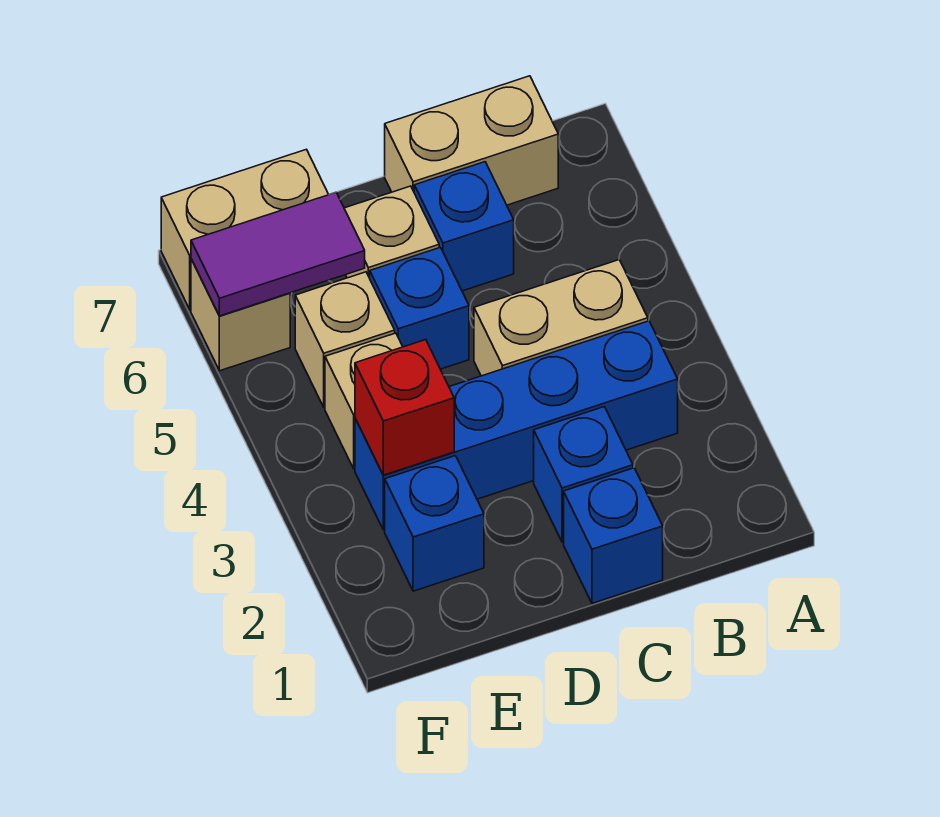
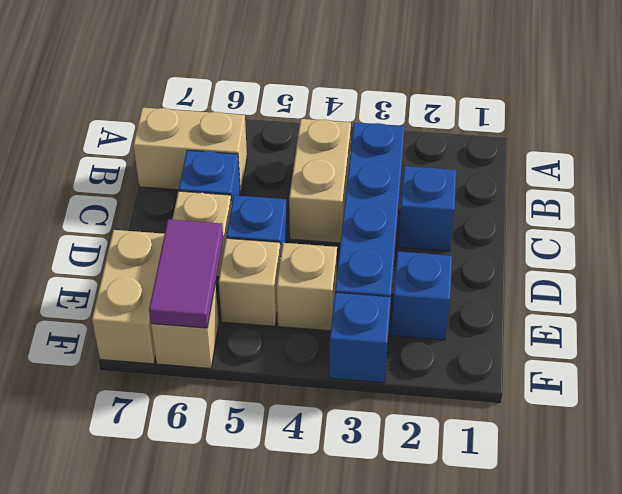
tan brick B7:C7 level 1 -> tan brick B6:B7 level 1
blue brick C1 level 1 -> blue brick F3 level 1
red brick E3 level 2 -> none

